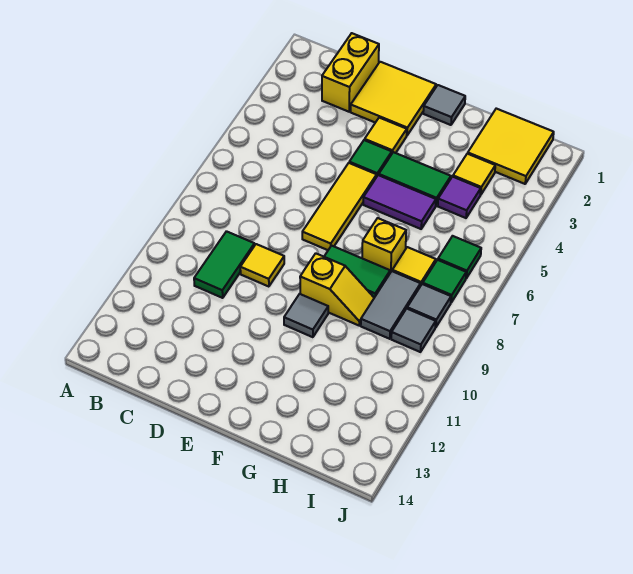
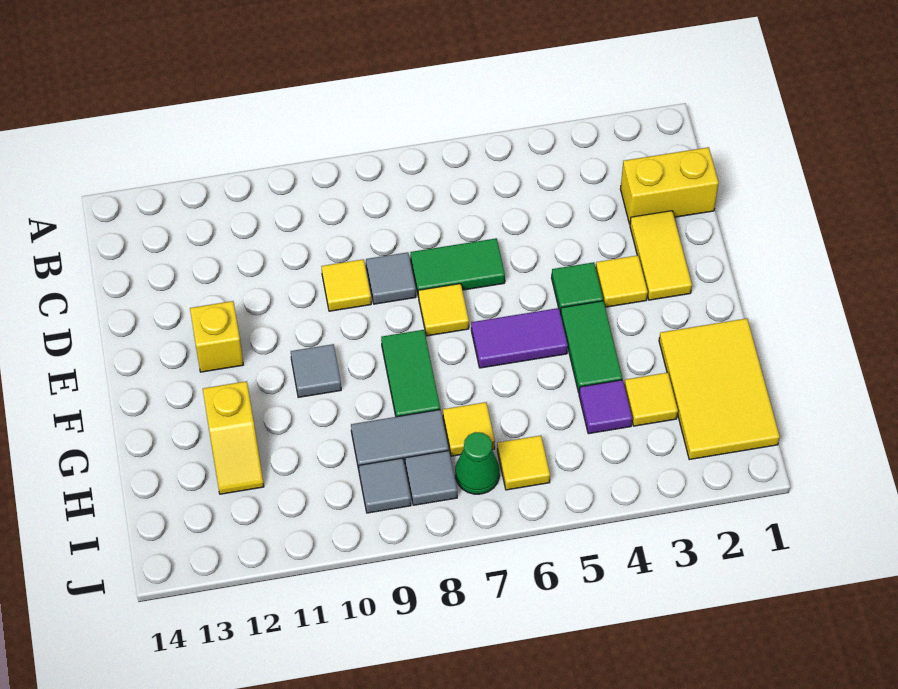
green tile C9:C10 level 1 -> green tile D6:D7 level 1
yellow tile D1:E2 level 1 -> yellow tile D2:E2 level 1
yellow tile E5:E7 level 1 -> yellow tile E7 level 1
grey tile F1 level 1 -> grey tile D8 level 1
purple tile F5:G5 level 1 -> purple tile F5:F6 level 1
yellow slope F9:G9 level 1 top F -> yellow slope G12:H12 level 1 top G
yellow brick G7 level 1 -> yellow brick E12 level 1
yellow tile H1:I2 level 1 -> yellow tile G1:I2 level 1
green tile I6 level 1 -> yellow tile I6 level 1
green tile I7 level 1 -> green cone I7 level 1

